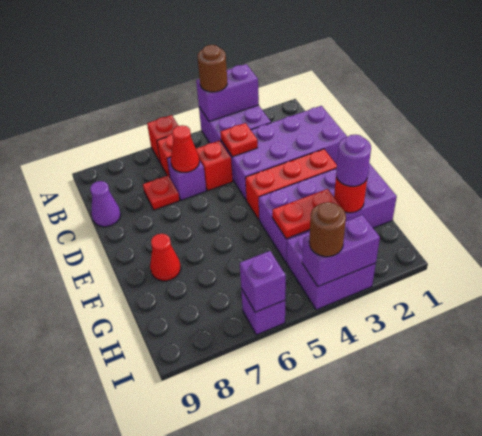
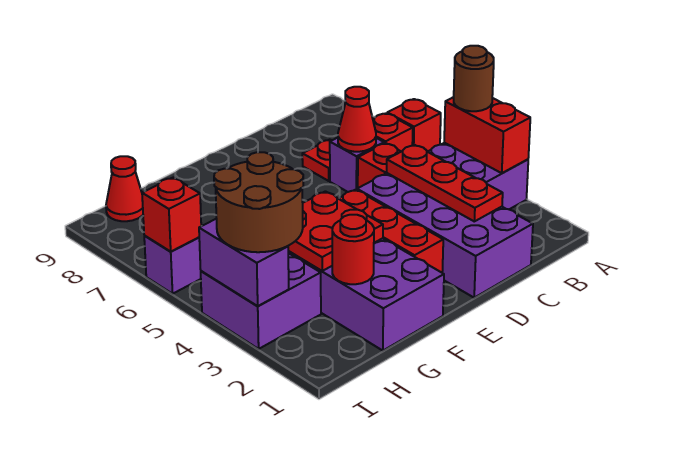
purple brick A3:A4 level 2 -> red brick A3:A4 level 2
red plate C4 level 2 -> red plate C2:C4 level 2
purple cone C9 level 1 -> none
red cone F8 level 1 -> red cone H9 level 1
purple round brick G2 level 3 -> none
red plate G3:G4 level 2 -> red plate F3:G4 level 2
brown round brick I4 level 3 -> brown round brick H3:I4 level 3
purple brick I6 level 2 -> red brick I6 level 2

